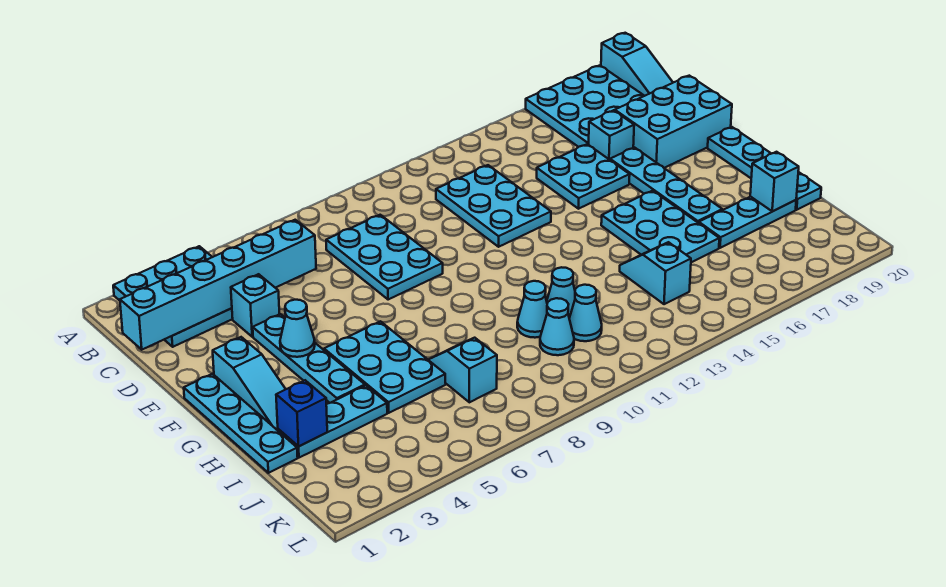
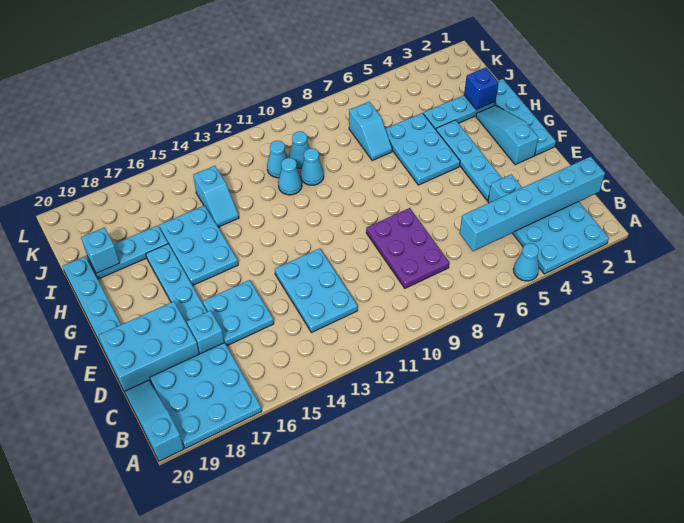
cyan plate C8:E9 level 1 -> purple plate C8:E9 level 1
cyan cone F4 level 2 -> cyan cone A5 level 1

